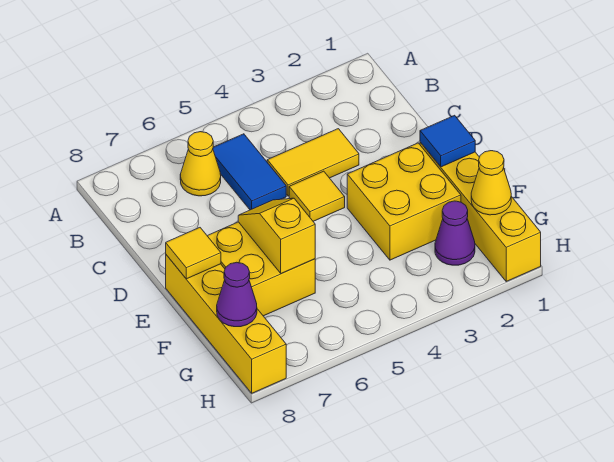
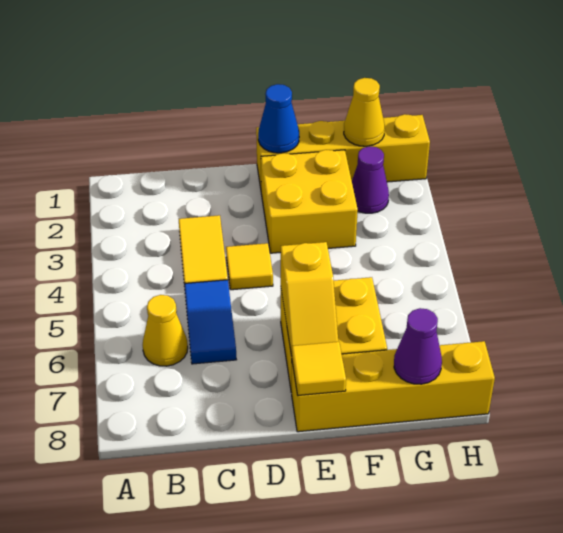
blue tile B5:C5 level 1 -> blue tile C5:C6 level 1
blue tile E1 level 2 -> blue cone E1 level 2
yellow slope E6:F6 level 2 top F -> yellow slope E6:E7 level 2 top 6

